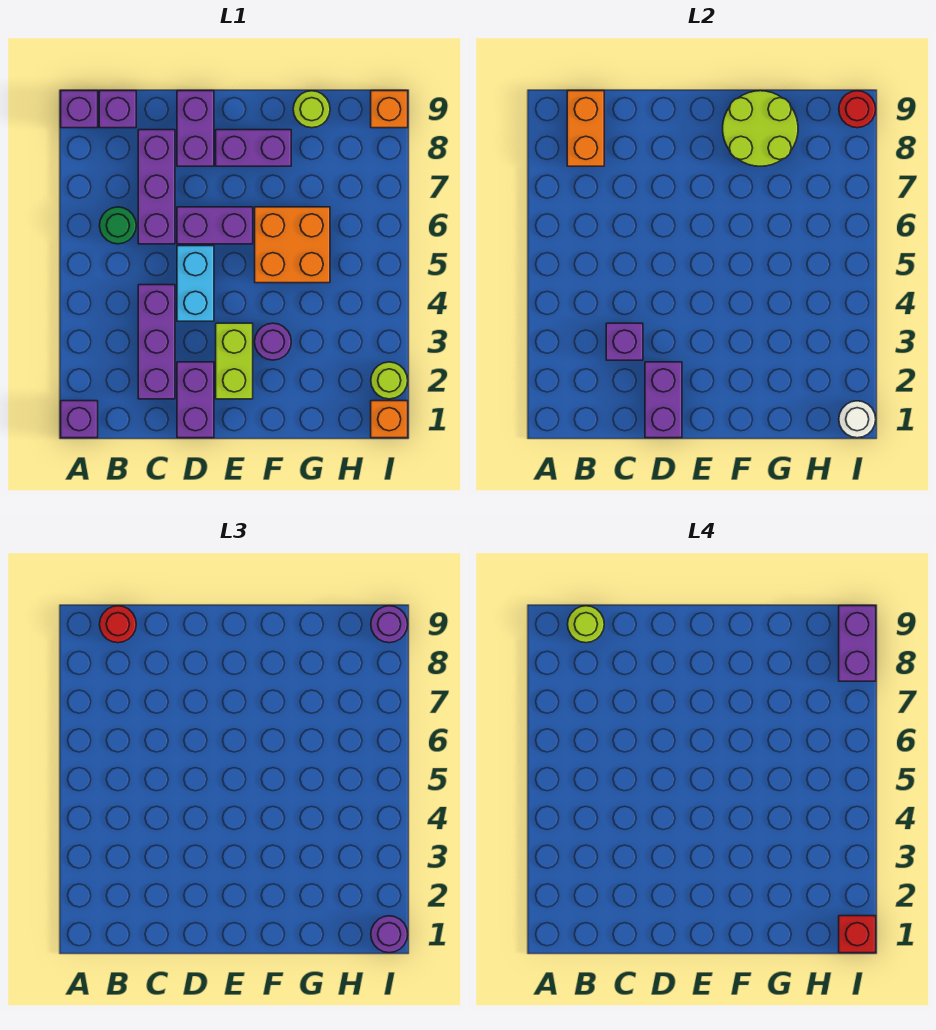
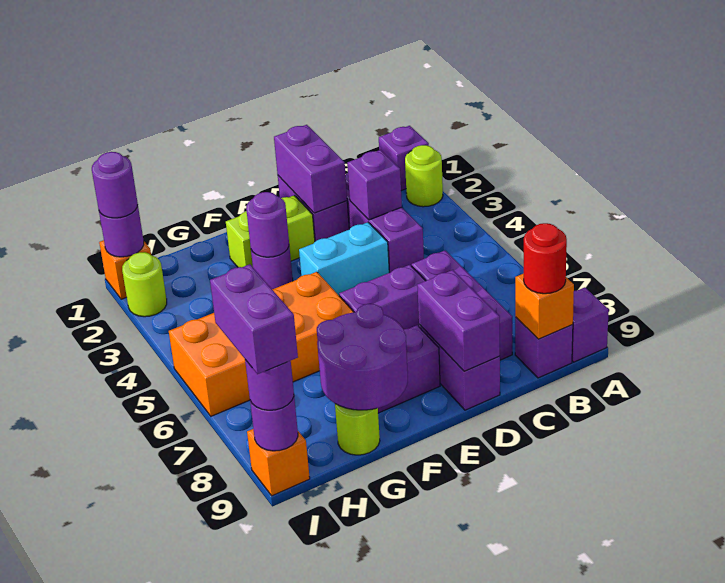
green round brick B6 level 1 -> none
orange brick B8:B9 level 2 -> orange brick B9 level 2
lime round brick B9 level 4 -> lime round brick A2 level 1
cyan brick D4:D5 level 1 -> cyan brick D4:E4 level 1
none -> purple brick D8:D9 level 2
lime brick E2:E3 level 1 -> lime brick E2:F2 level 1
none -> purple round brick F3 level 2
orange brick F5:G6 level 1 -> orange brick F5:I6 level 1
lime round brick F8:G9 level 2 -> purple round brick F8:G9 level 2
white round brick I1 level 2 -> purple round brick I1 level 2
red brick I1 level 4 -> none
red round brick I9 level 2 -> purple round brick I9 level 2

